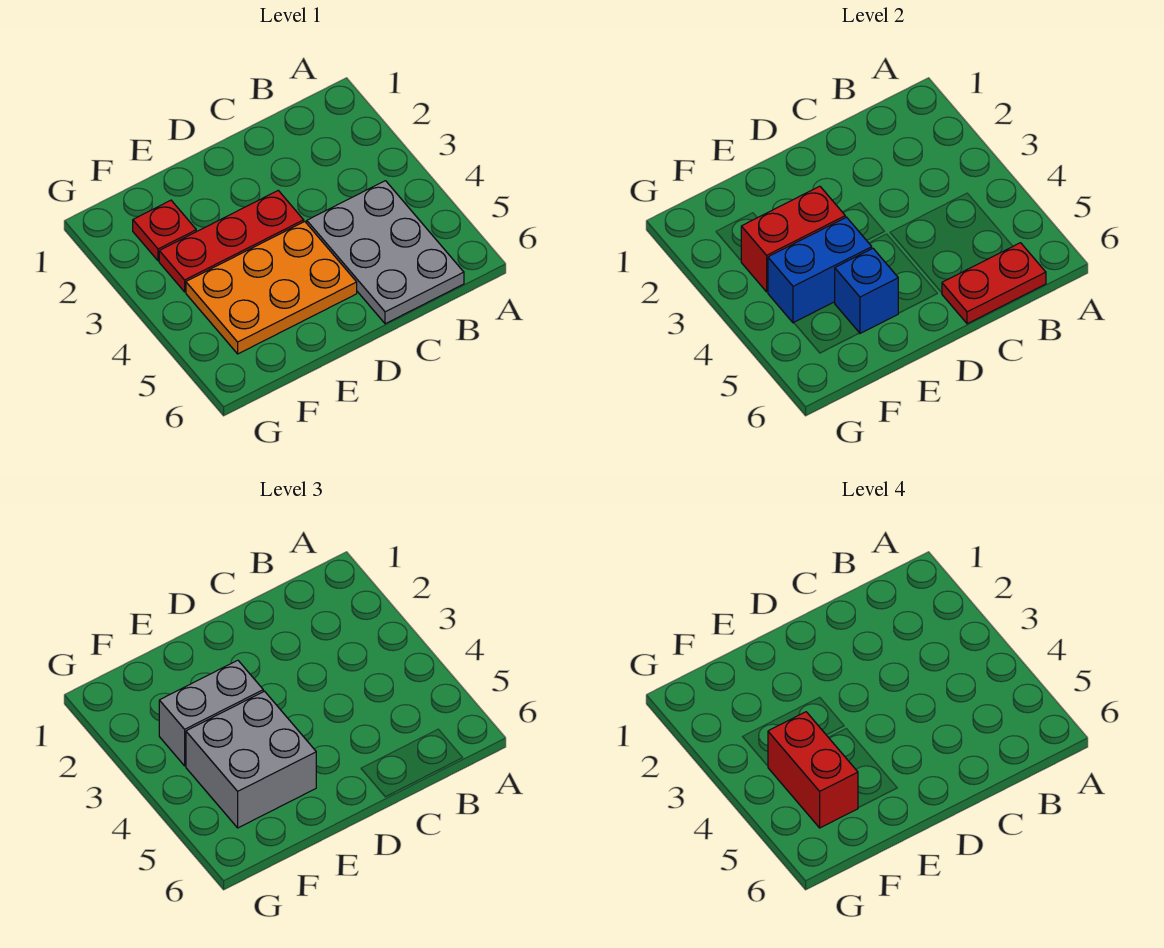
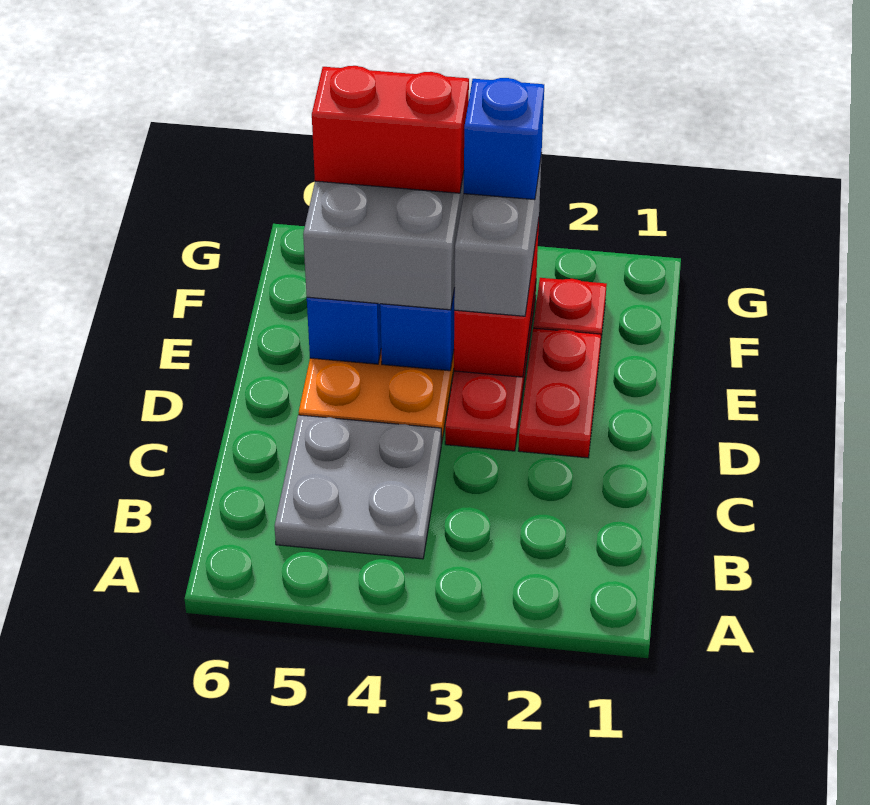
grey plate B4:C6 level 1 -> grey plate B4:C5 level 1
red plate B6:C6 level 2 -> red plate D2:E2 level 1
none -> blue brick F3 level 4

